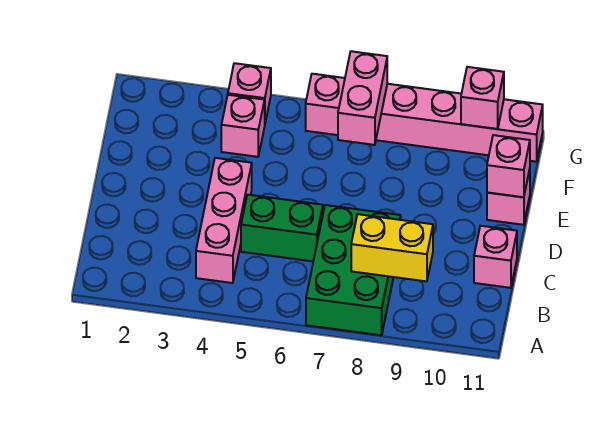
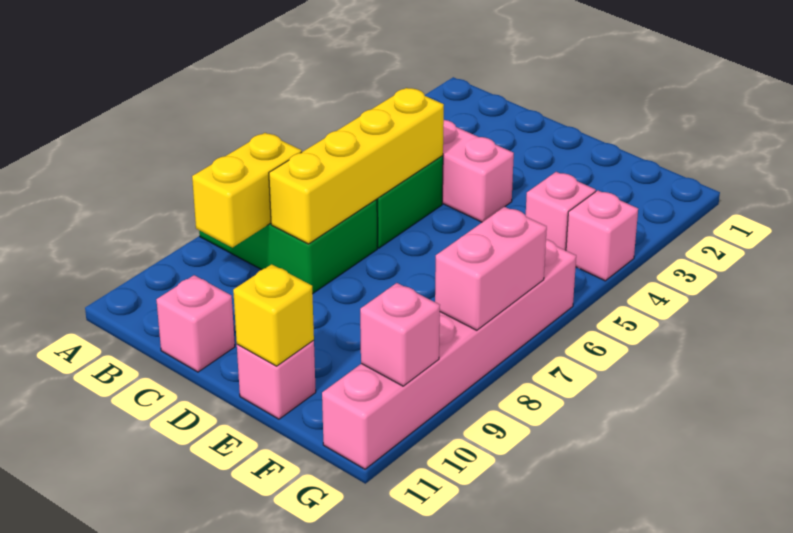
none -> yellow brick C5:C8 level 2
pink brick E11 level 2 -> yellow brick E11 level 2
pink brick F7:G7 level 2 -> pink brick G7:G8 level 2

